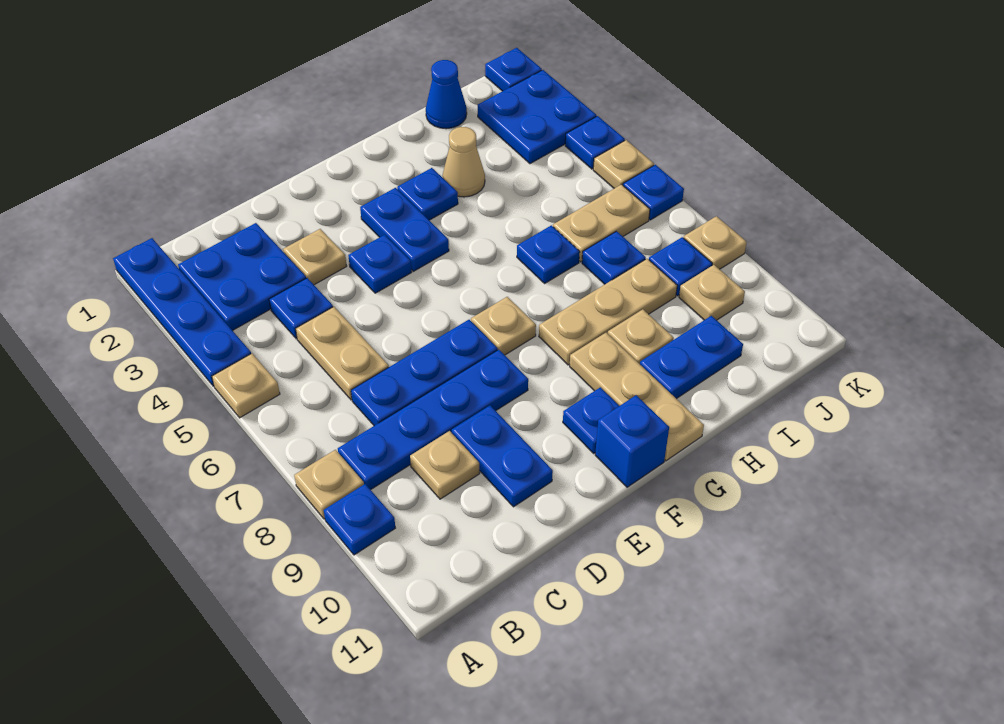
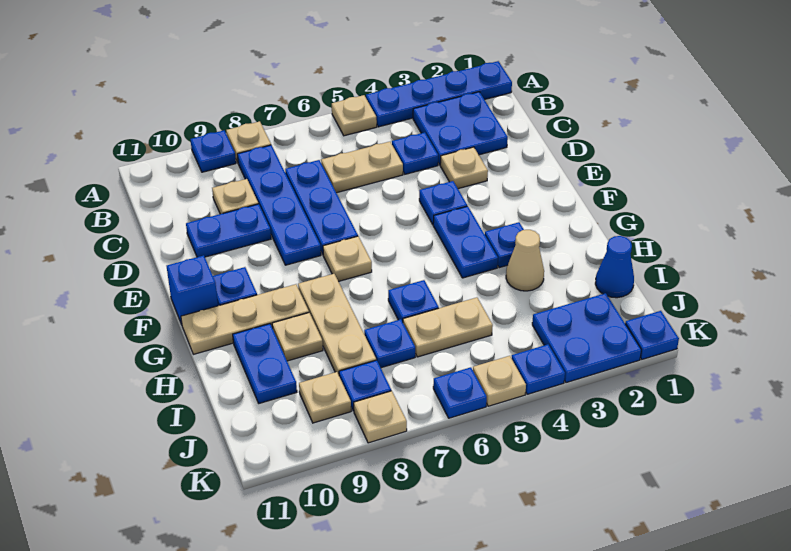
blue plate F3:F4 level 1 -> blue plate F4:G4 level 1
tan plate I6:J6 level 1 -> tan plate I5:I6 level 1

